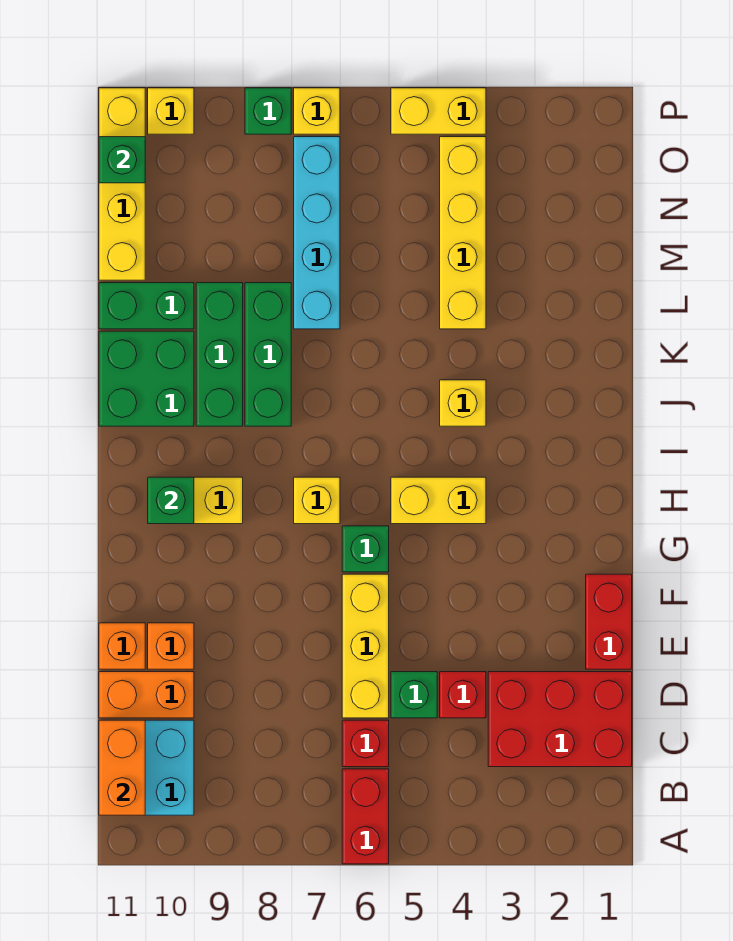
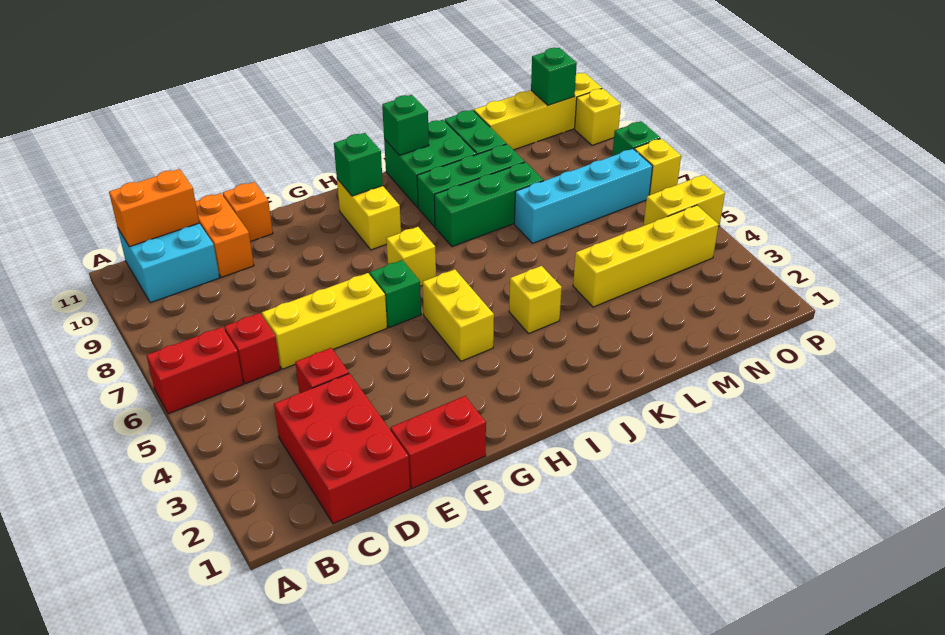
green brick D5 level 1 -> green brick J11 level 2
orange brick E10 level 1 -> none
yellow brick P4:P5 level 1 -> yellow brick O5:P5 level 1

